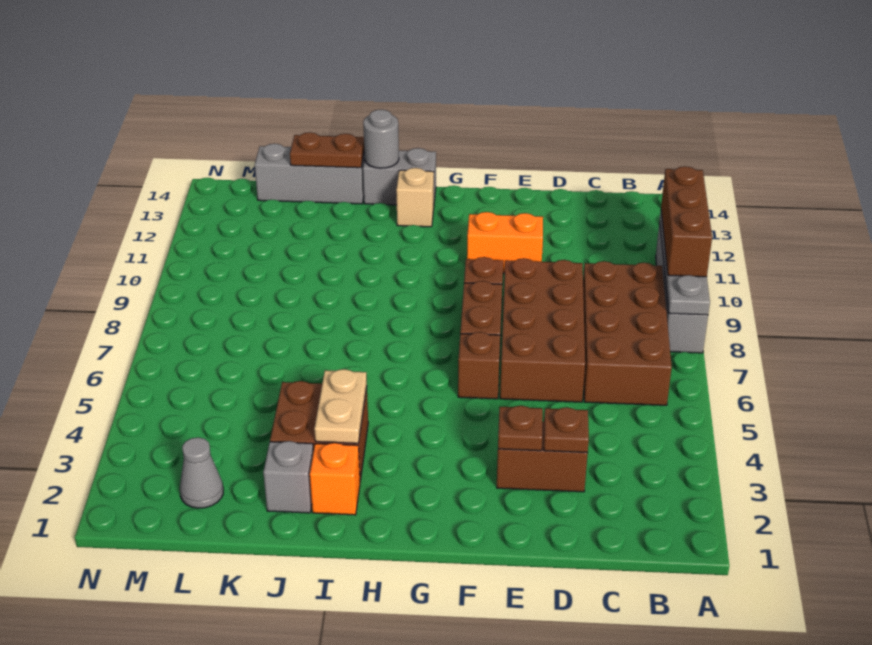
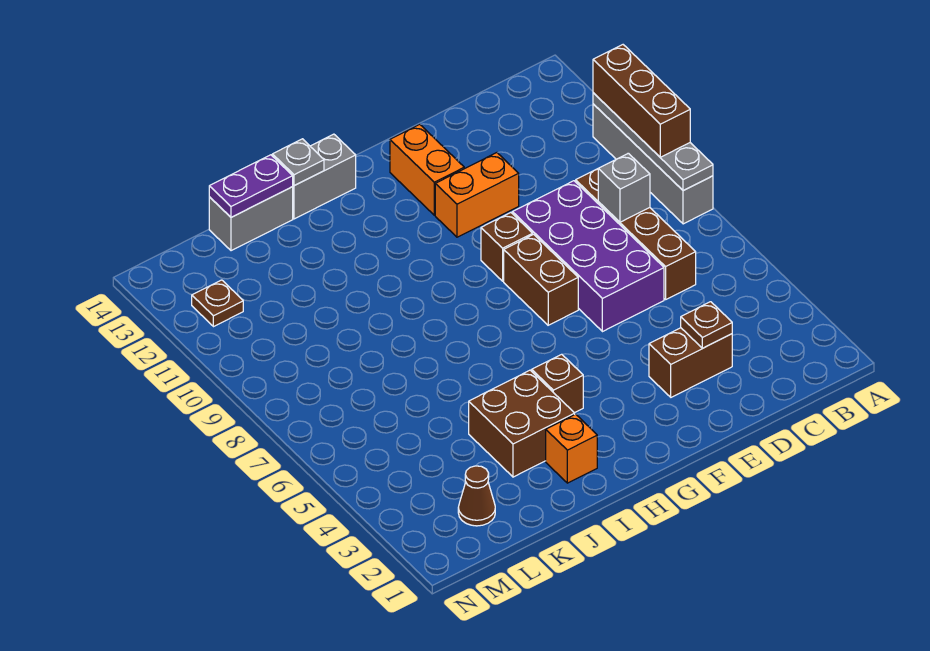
brown brick B6:C9 level 1 -> brown brick C6:C9 level 1
brown brick D6:E9 level 1 -> purple brick D6:E9 level 1
brown plate E3 level 2 -> brown plate M12 level 1
brown brick F6 level 1 -> brown brick H4 level 1
none -> orange brick F12:F13 level 1
tan brick H13 level 1 -> none
tan plate I3:I4 level 2 -> none
grey round brick I14 level 2 -> grey plate I14 level 2
grey brick J2 level 1 -> grey brick C8 level 2
grey brick J14:L14 level 1 -> grey brick J14:K14 level 1
brown plate J14:K14 level 2 -> purple plate J14:K14 level 2
grey cone L2 level 1 -> brown cone L2 level 1

